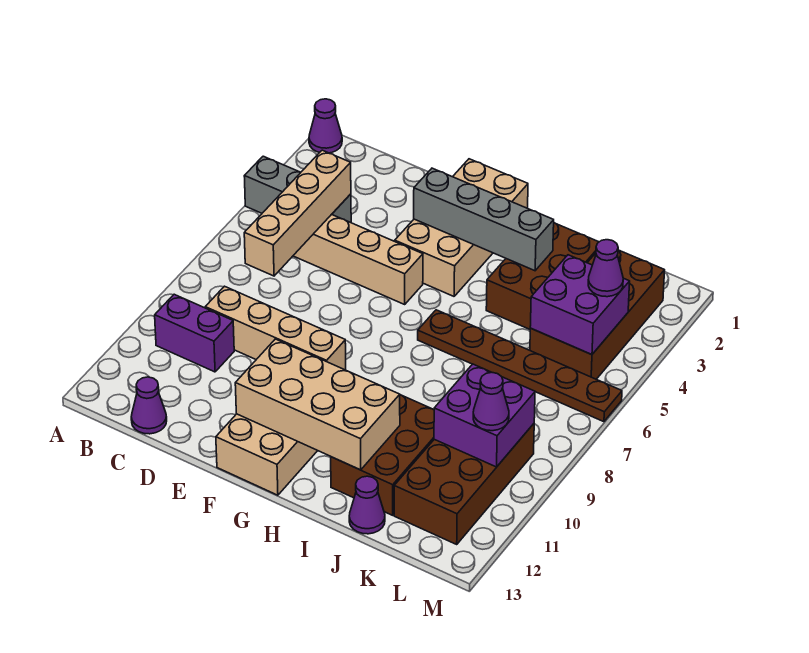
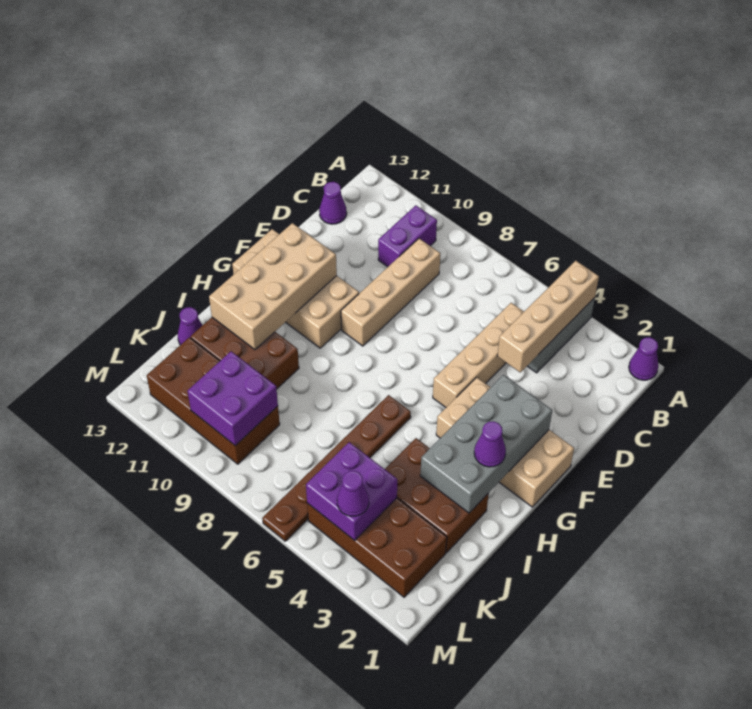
tan brick C4:C7 level 2 -> tan brick A4:D4 level 2
grey brick F3:I3 level 2 -> grey brick F2:I3 level 2
purple cone L10 level 3 -> purple cone H2 level 3

